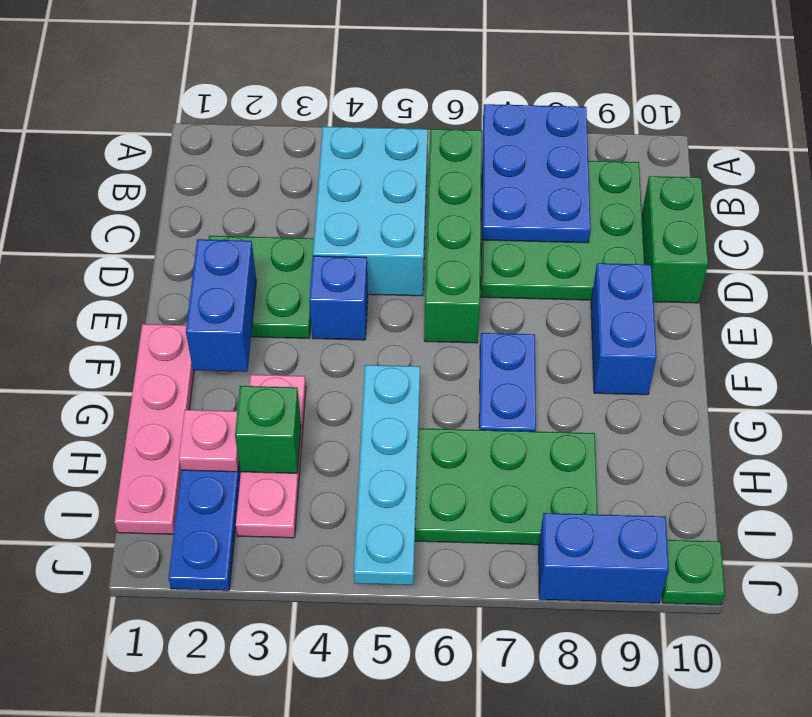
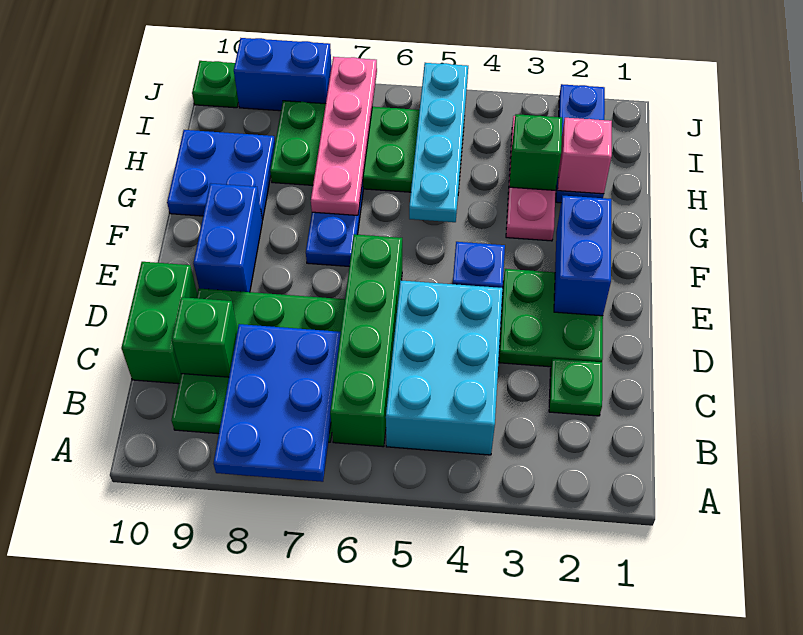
none -> green plate C2 level 1
none -> green brick C9 level 2
pink plate F1:I1 level 1 -> pink plate G7:J7 level 2
none -> blue plate G9:H10 level 1
pink plate H2 level 2 -> pink brick H2 level 2

